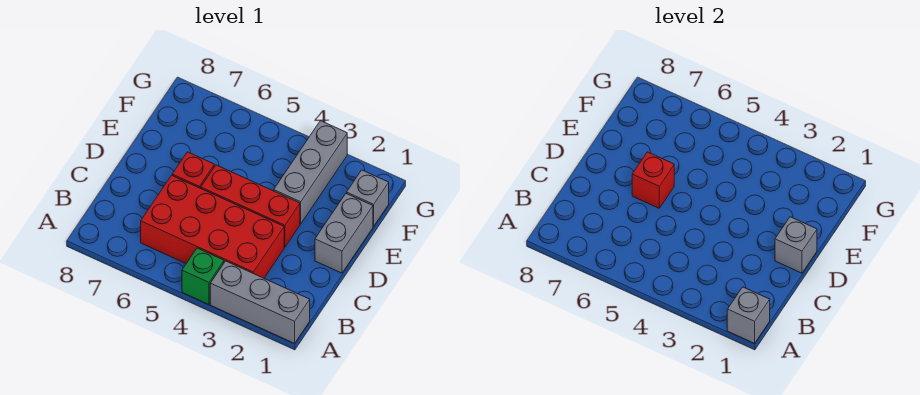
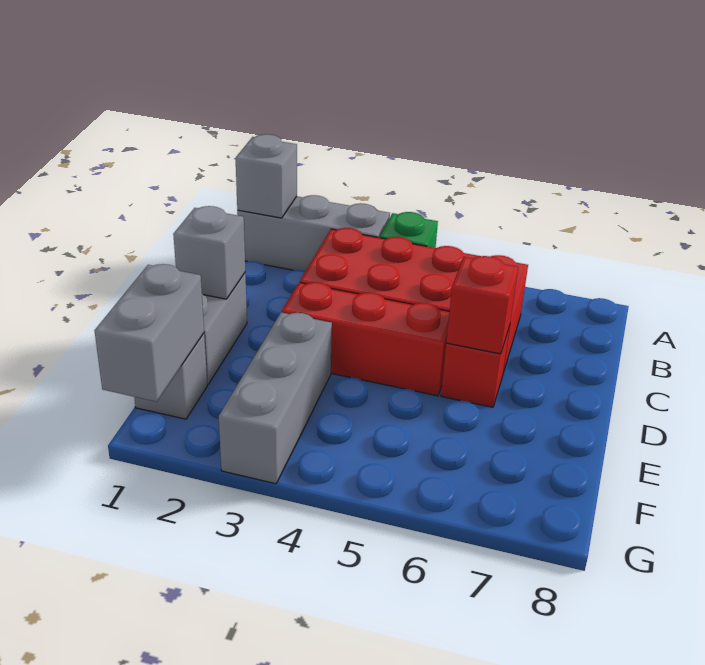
none -> grey brick F1:G1 level 2

